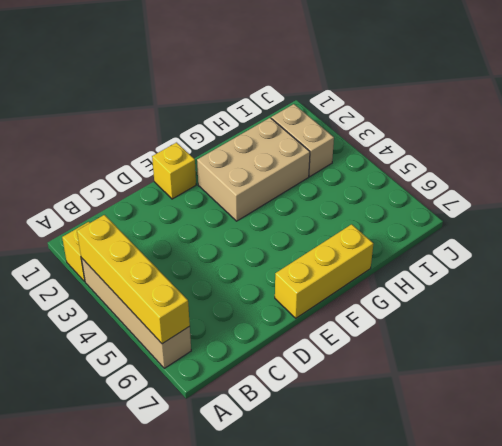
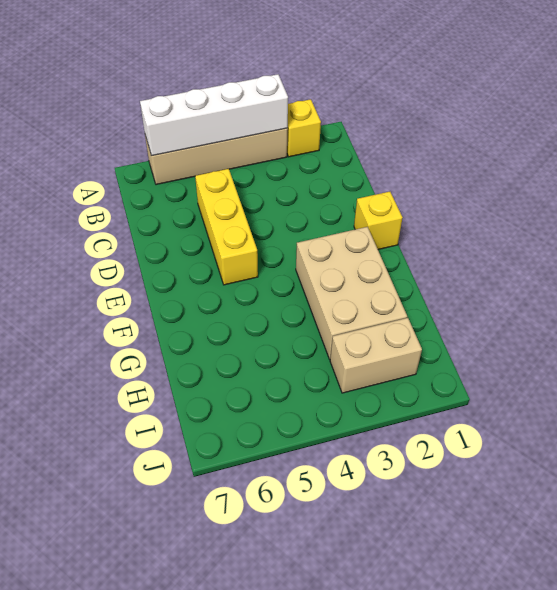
yellow brick A3:A6 level 2 -> white brick A3:A6 level 2
yellow brick E7:G7 level 1 -> yellow brick C5:E5 level 1

